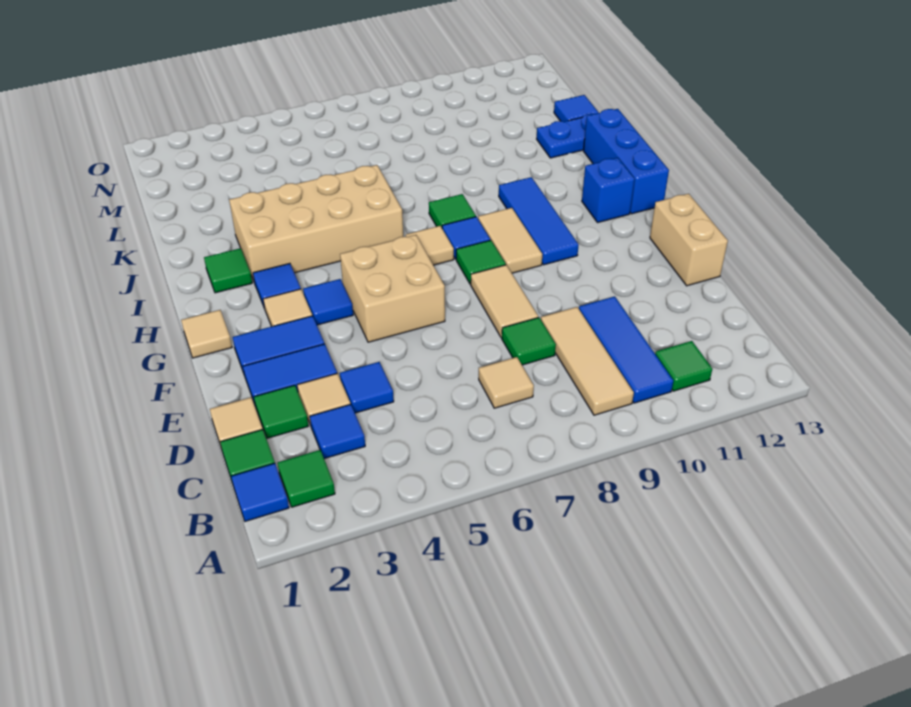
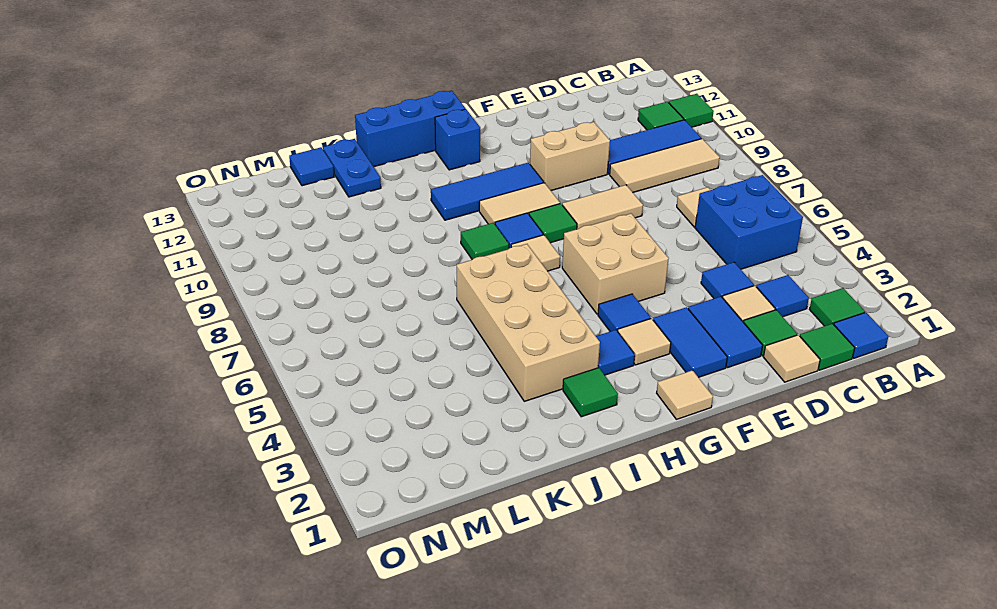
none -> blue brick B5:C6 level 1
green tile D8 level 1 -> green tile A11 level 1
tan brick E13:F13 level 1 -> tan brick E10:F10 level 1

